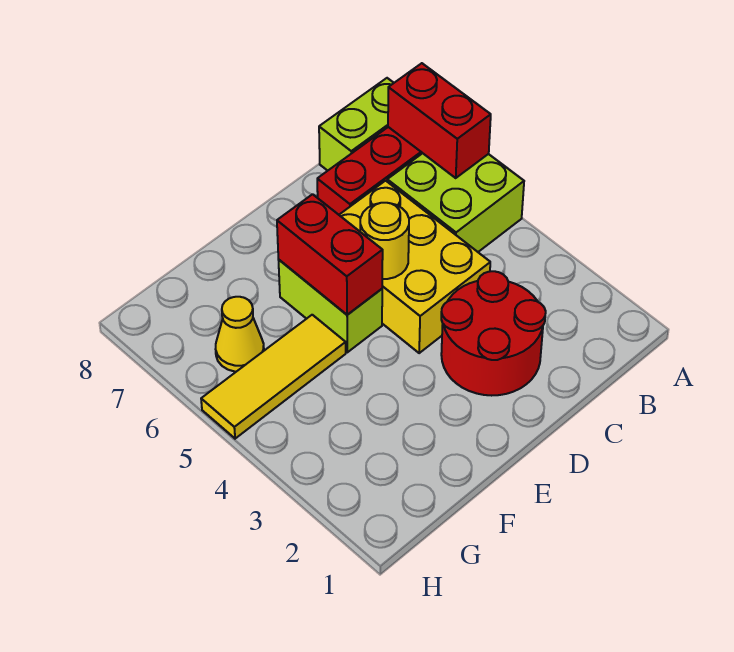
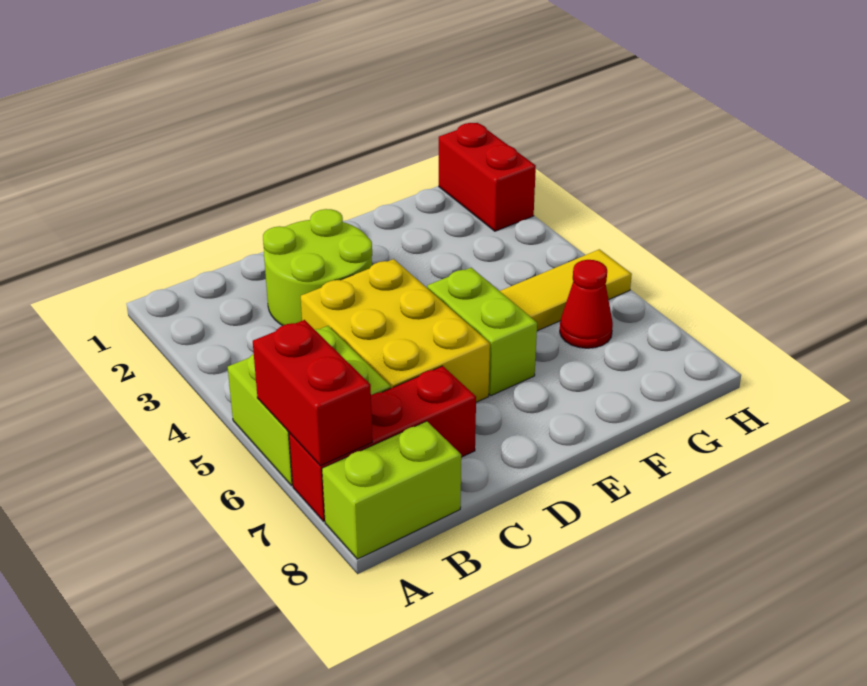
red round brick C2:D3 level 1 -> lime round brick C2:D3 level 1
yellow round brick D5 level 2 -> none
red brick E5:E6 level 2 -> red brick H1:H2 level 1
yellow cone G6 level 1 -> red cone G6 level 1

